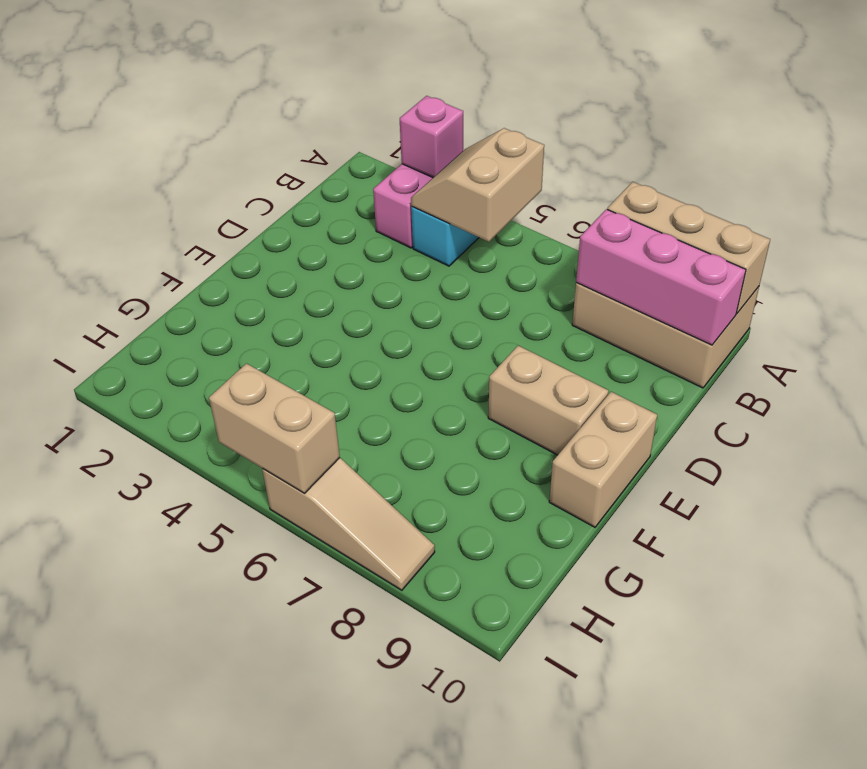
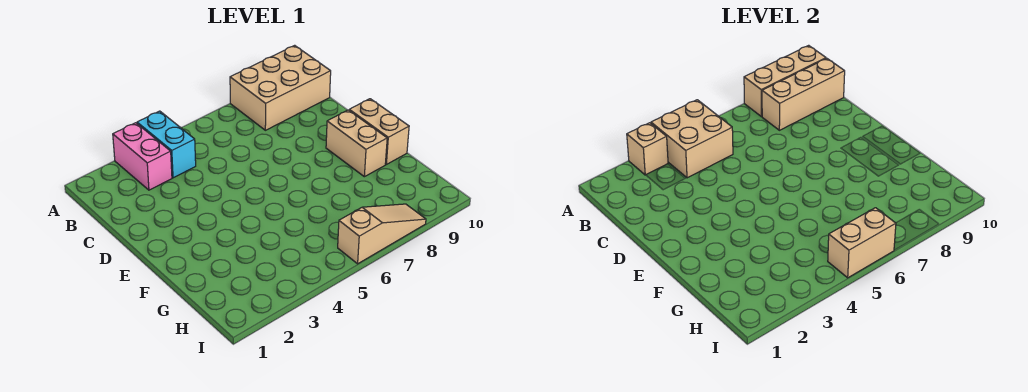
pink brick A3 level 2 -> tan brick A3 level 2
tan slope A4:B5 level 2 top 5 -> tan brick A4:B5 level 2
pink brick B8:B10 level 2 -> tan brick B8:B10 level 2
tan brick E8:E9 level 1 -> tan brick E9:F9 level 1

